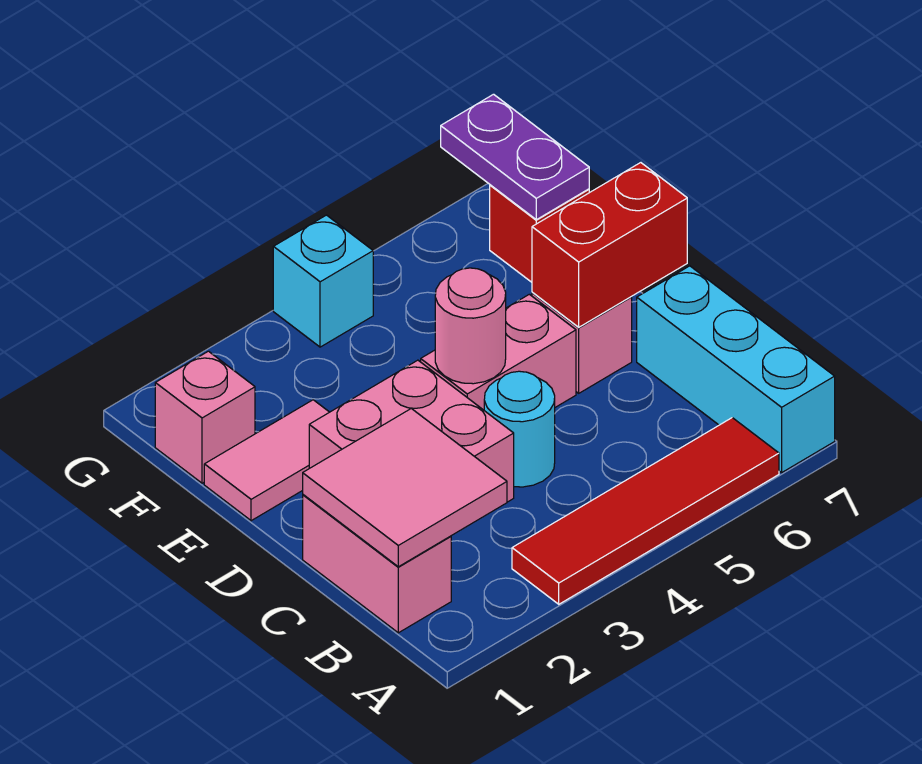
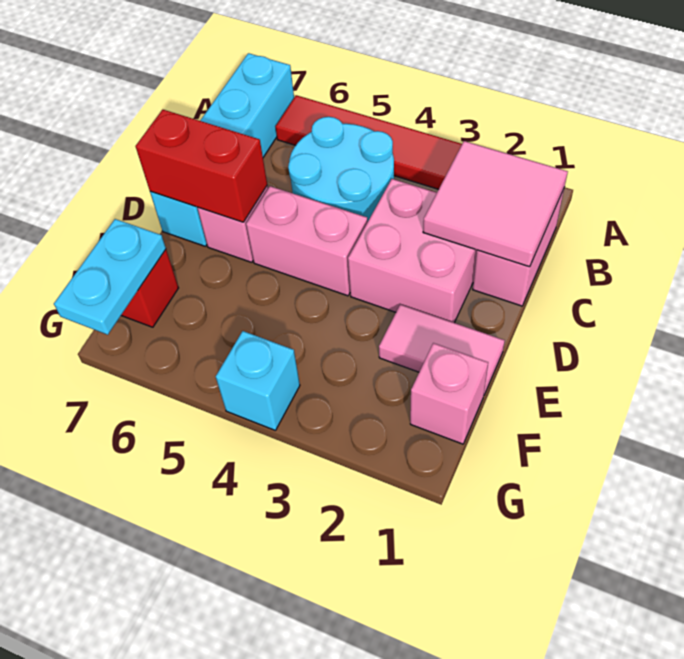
cyan brick A7:C7 level 1 -> cyan brick A7:D7 level 1
cyan round brick C4 level 1 -> cyan round brick B4:C5 level 1
pink round brick D4 level 2 -> none
purple plate F7:G7 level 2 -> cyan plate F7:G7 level 2

